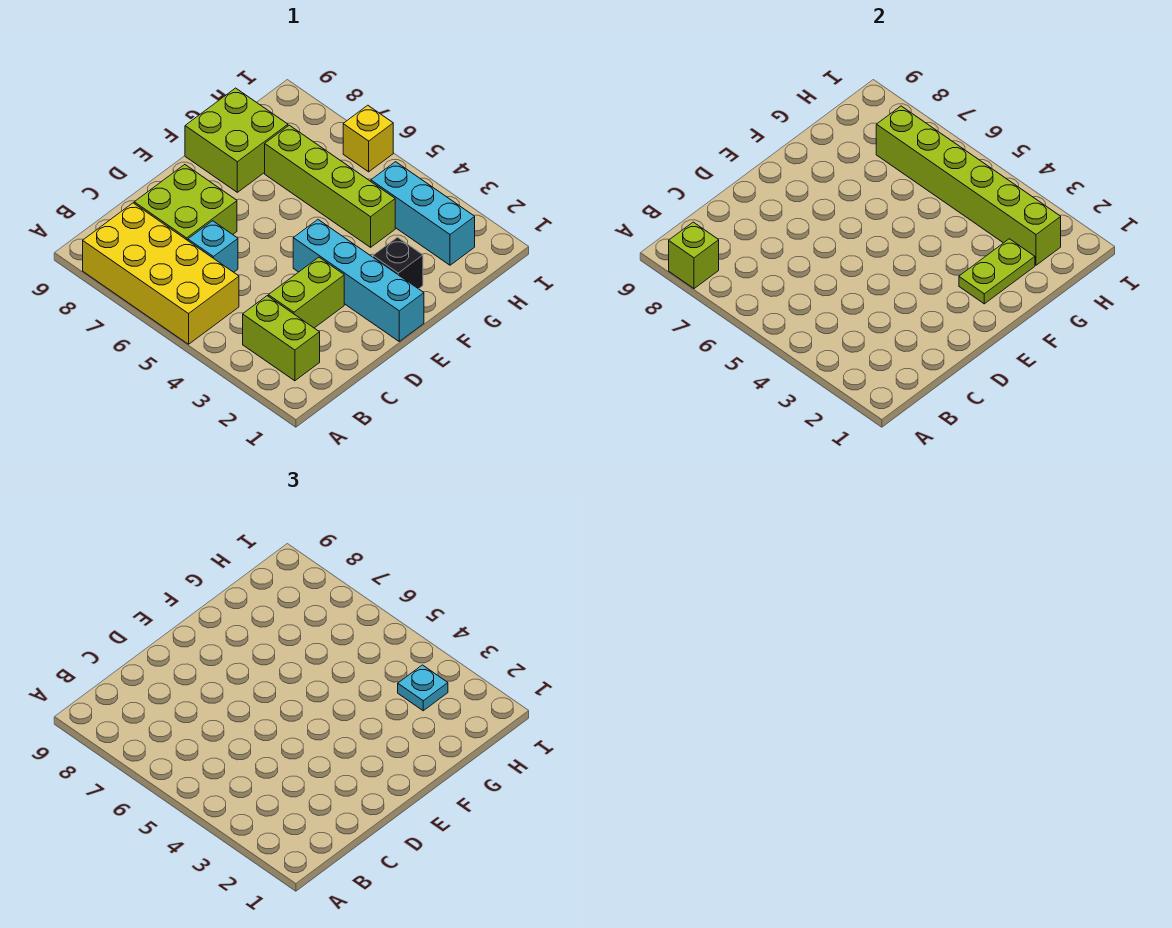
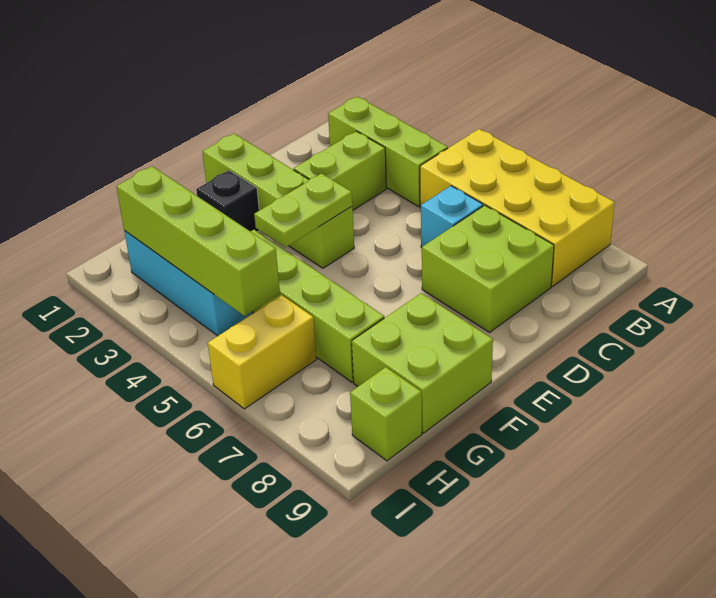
lime brick A8 level 2 -> lime brick H9 level 1
lime brick B2:B3 level 1 -> lime brick B2:B4 level 1
cyan brick E1:E4 level 1 -> lime brick E1:E4 level 1
lime plate F2:G2 level 2 -> lime plate E4:F4 level 2
lime brick H2:H7 level 2 -> lime brick H2:H5 level 2
cyan plate H3 level 3 -> none
yellow brick I6 level 1 -> yellow brick H6:I6 level 1

